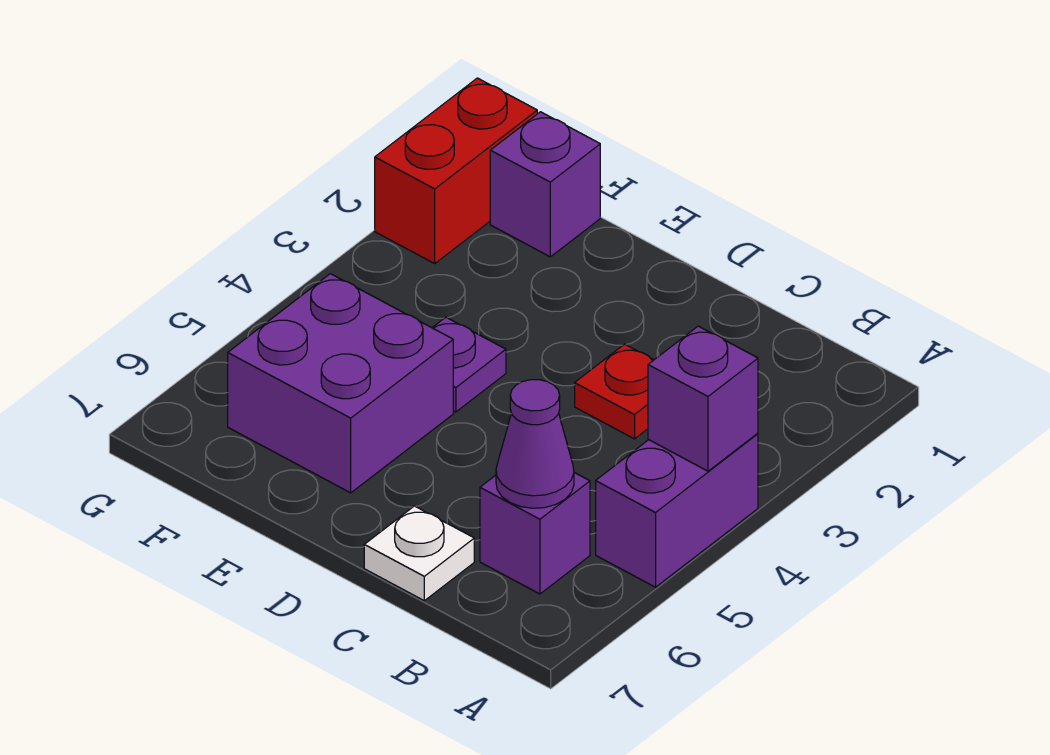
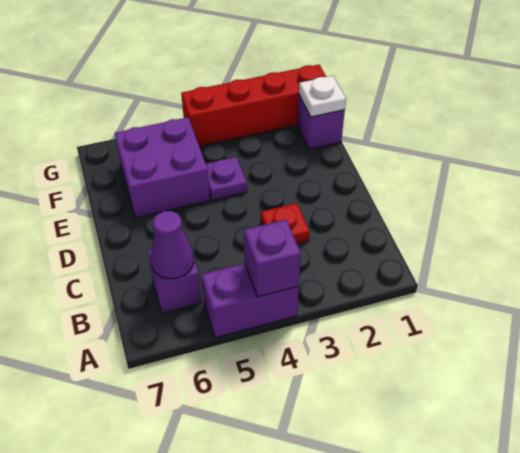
white plate C7 level 1 -> white plate F1 level 2
red brick G1:G2 level 1 -> red brick G1:G4 level 1

